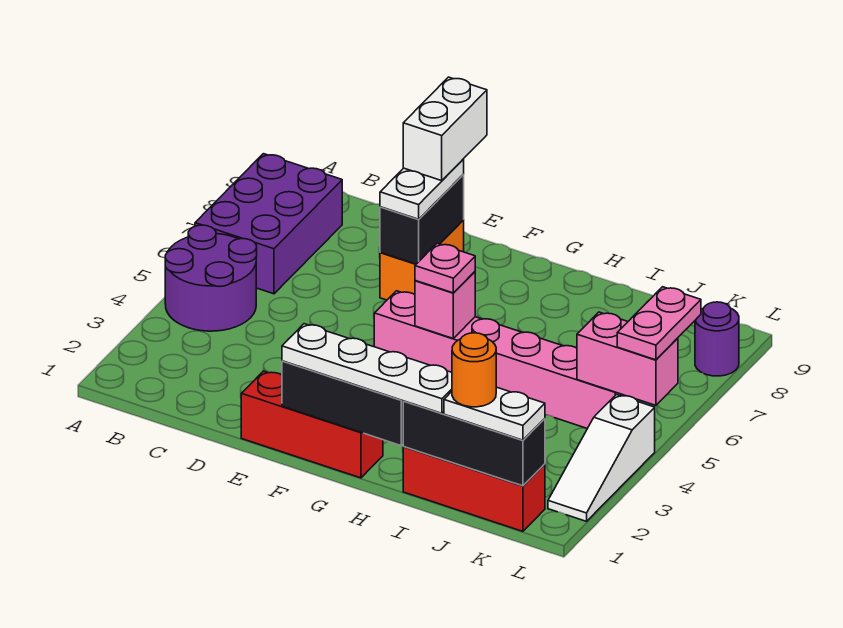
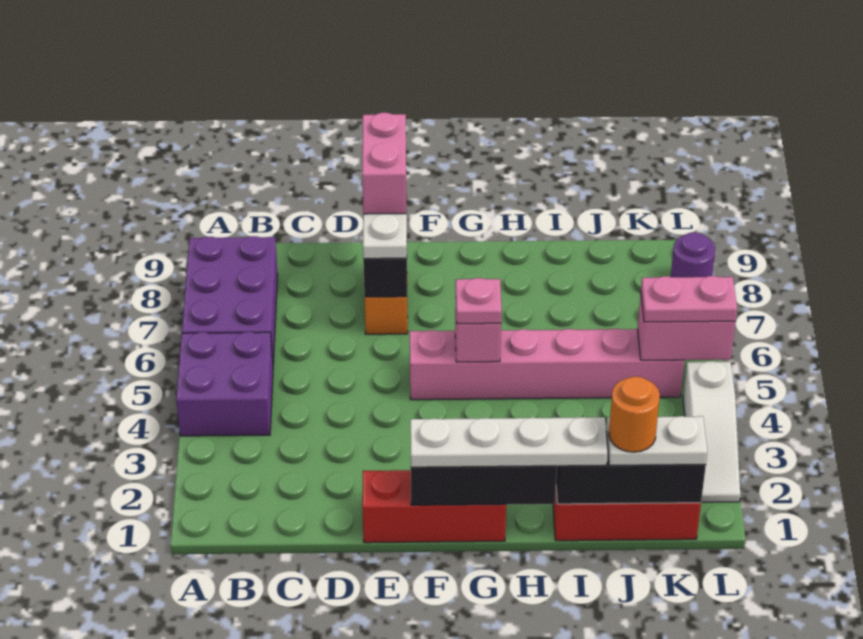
purple round brick A4:B5 level 1 -> purple brick A4:B5 level 1
white brick E8:E9 level 4 -> pink brick E8:E9 level 4
pink plate L5:L6 level 3 -> pink plate K5:L5 level 3

